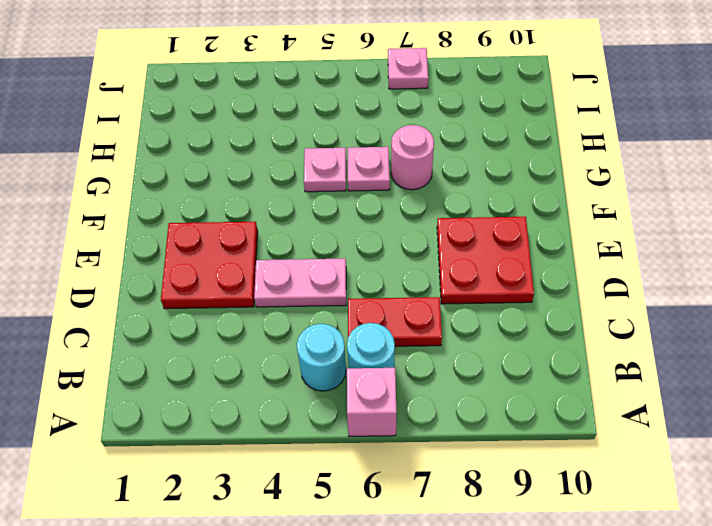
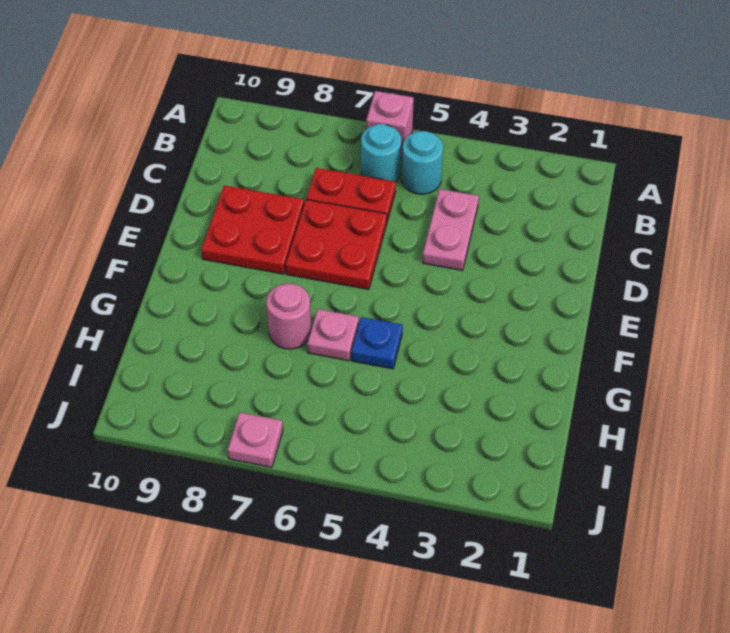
red plate D2:E3 level 1 -> red plate D6:E7 level 1
pink plate D4:D5 level 1 -> pink plate C4:D4 level 1
pink plate G5 level 1 -> blue plate G5 level 1

